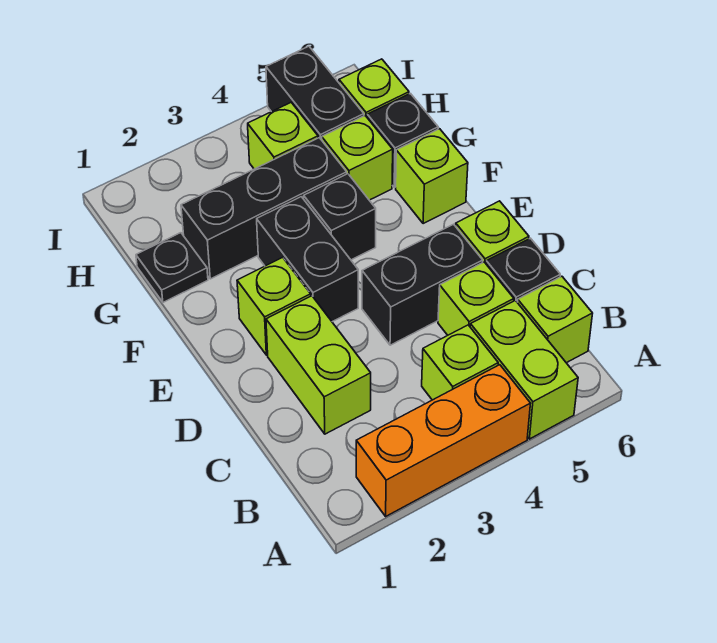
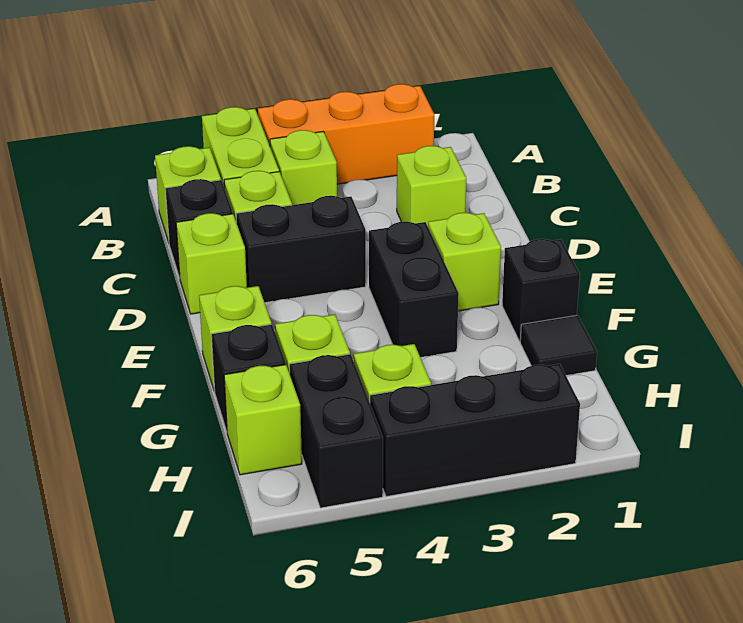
lime brick C2:D2 level 1 -> lime brick C2 level 1
black brick F4 level 1 -> black brick F1 level 1
black plate G1 level 1 -> black tile G1 level 1
black brick G2:G4 level 1 -> black brick I2:I4 level 1

